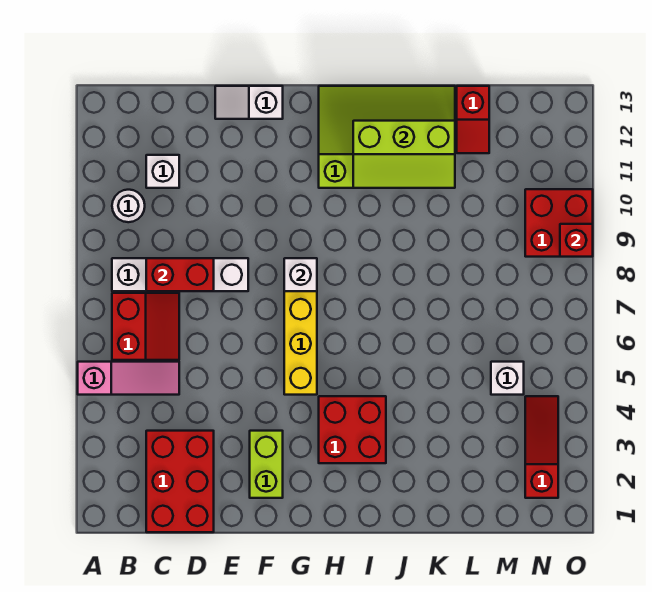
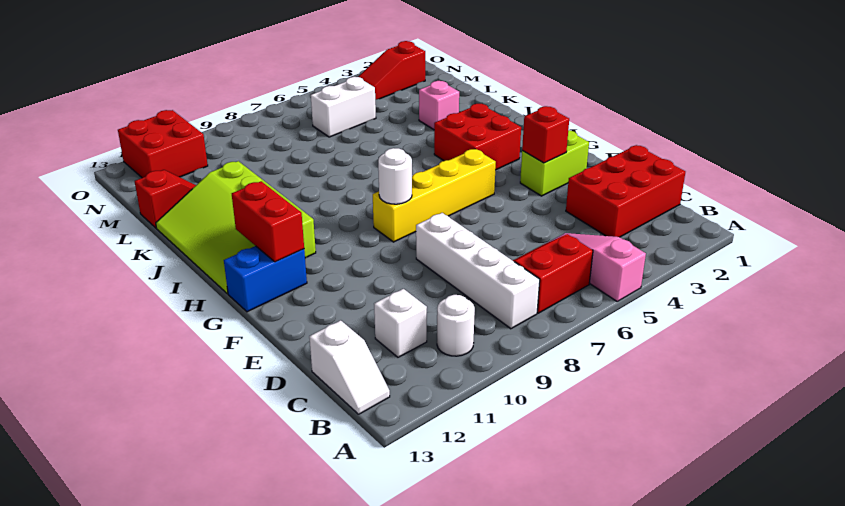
red brick C8:D8 level 2 -> red brick G12:H12 level 2
white slope E13:F13 level 1 top F -> white slope B13:C13 level 1 top C
white brick G8 level 2 -> white round brick G8 level 2
none -> blue brick G12:G13 level 1
lime slope I11:K12 level 2 top 12 -> none
none -> pink brick K3 level 1
white brick M5 level 1 -> white brick M5:M6 level 1
red brick N9:O10 level 1 -> red brick N11:O12 level 1
red brick O9 level 2 -> red brick F3 level 2

